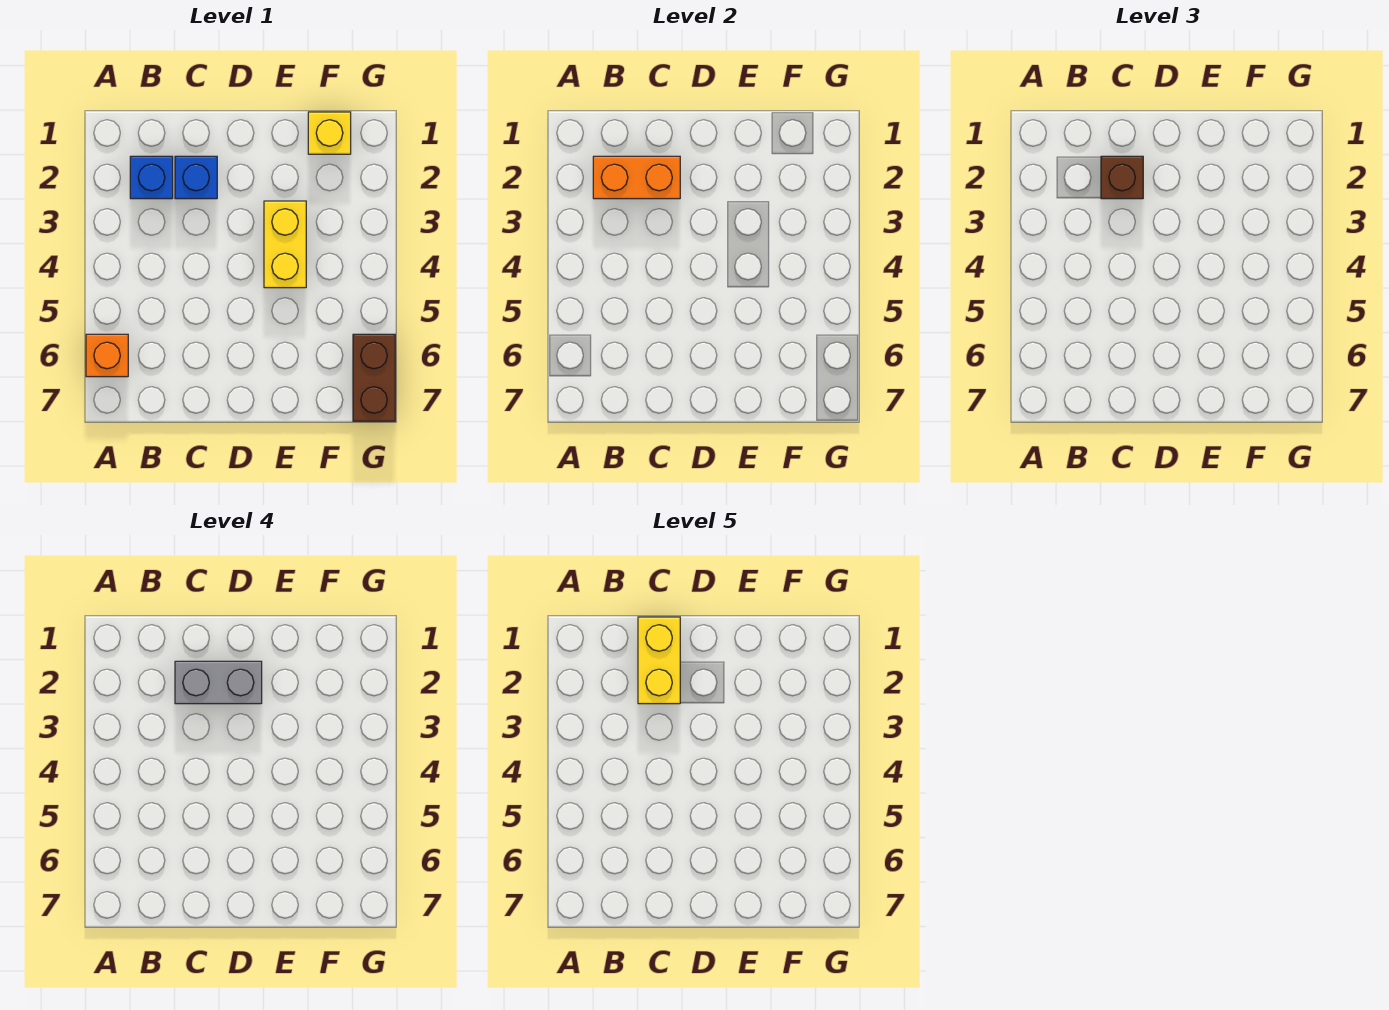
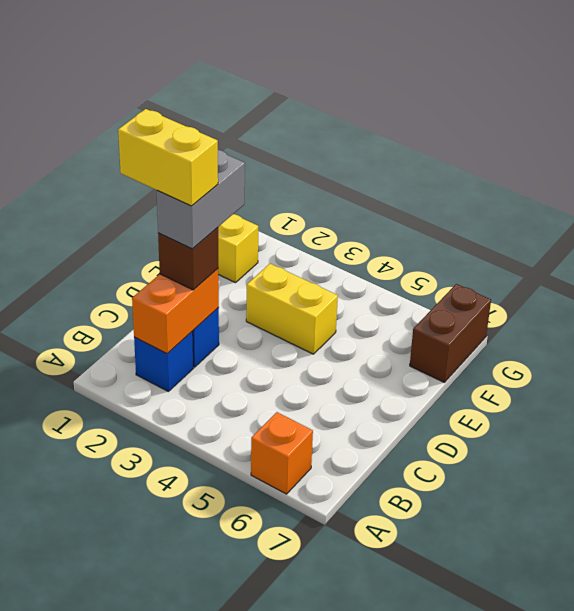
brown brick G6:G7 level 1 -> brown brick F7:G7 level 1

